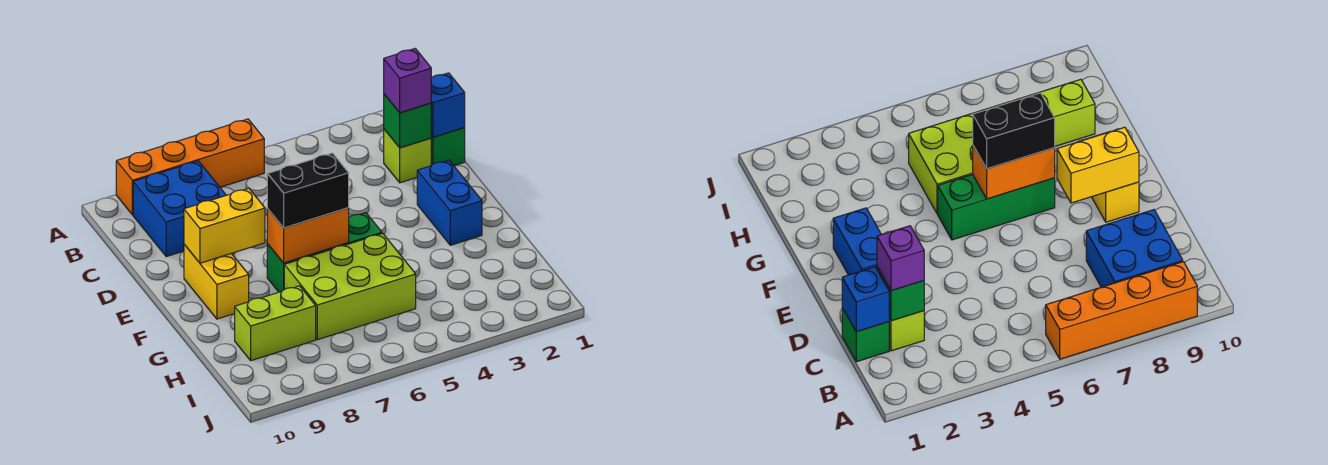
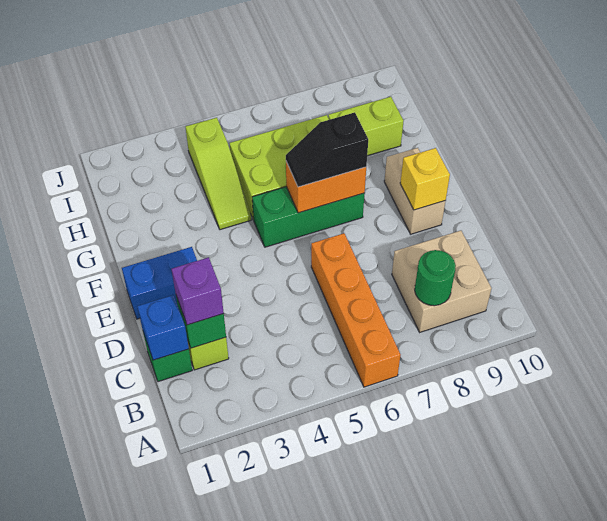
orange brick A6:A9 level 1 -> orange brick A6:D6 level 1
blue brick B8:C9 level 1 -> tan brick B8:C9 level 1
none -> green round brick B8 level 2
blue brick E2:F2 level 1 -> blue brick E1:E2 level 1
yellow brick E8:E9 level 2 -> yellow brick E9 level 2
yellow brick E9:F9 level 1 -> tan brick E9:F9 level 1
black brick F6:F7 level 3 -> black slope F6:F7 level 3 top 7
none -> lime slope G4:I4 level 1 top I

